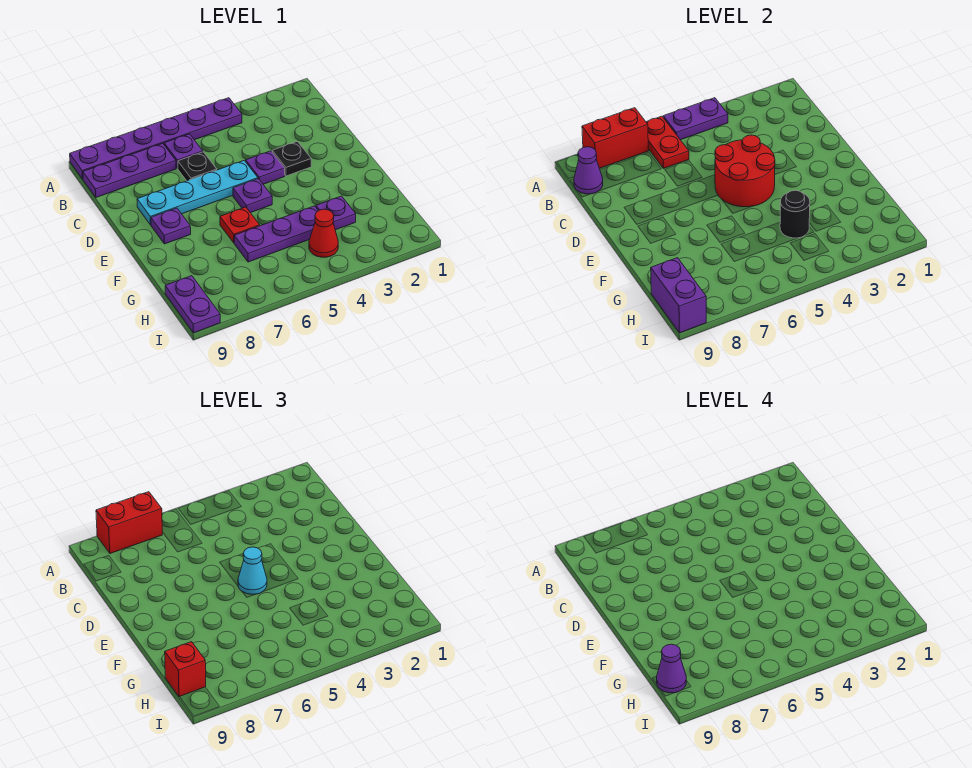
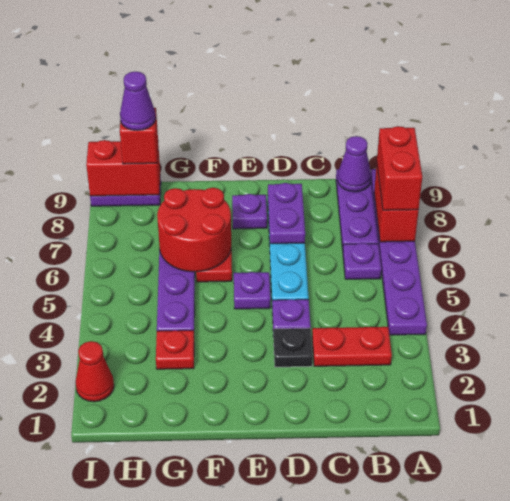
purple plate A4:A5 level 2 -> purple plate D7:D8 level 2
red plate A6:B6 level 2 -> red plate B3:C3 level 1
black plate C6 level 1 -> none
red round brick D4:E5 level 2 -> red round brick F6:G7 level 2
cyan cone E5 level 3 -> none
purple plate G3 level 1 -> red plate G3 level 1
black round brick G4 level 2 -> none
red cone H4 level 1 -> red cone I2 level 1
purple brick H9:I9 level 2 -> red brick H9:I9 level 2

